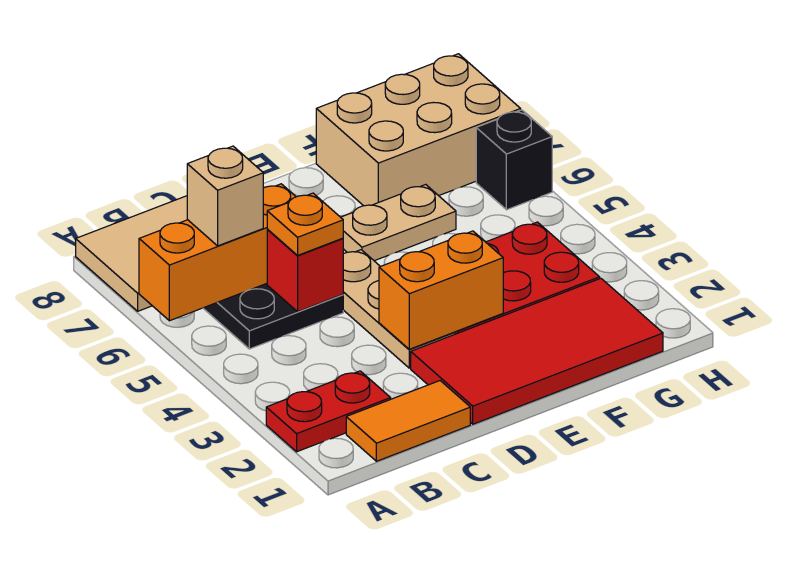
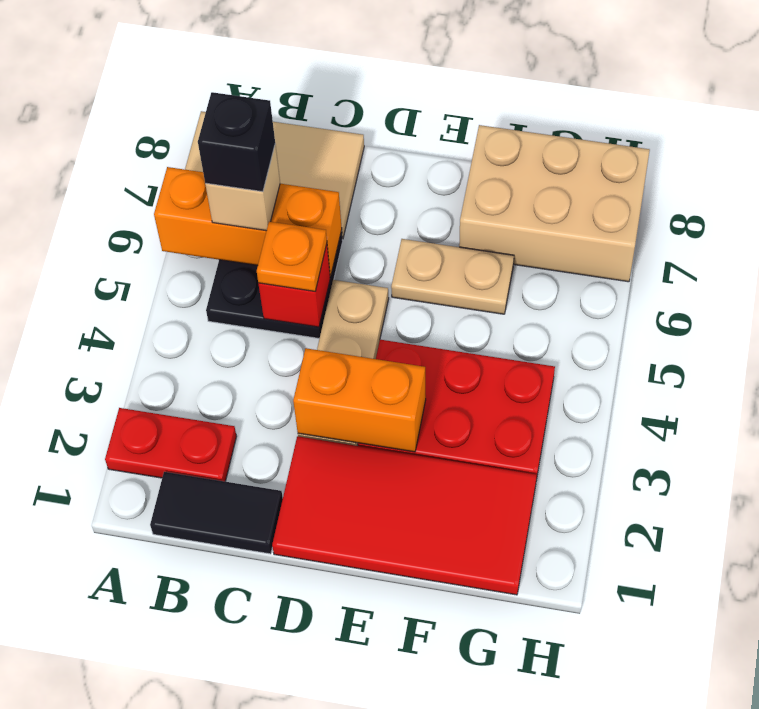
orange tile B1:C1 level 1 -> black tile B1:C1 level 1
black brick H6 level 1 -> black brick B6 level 4

